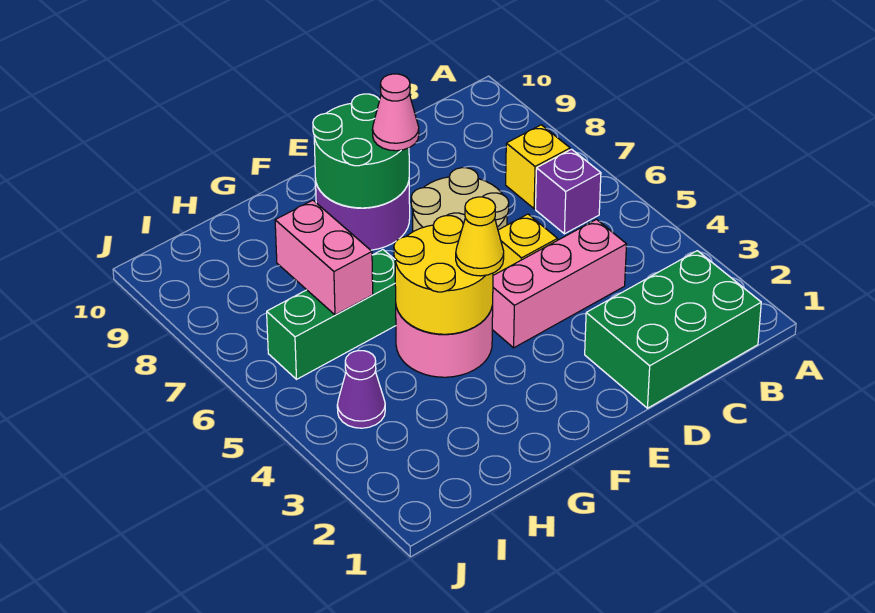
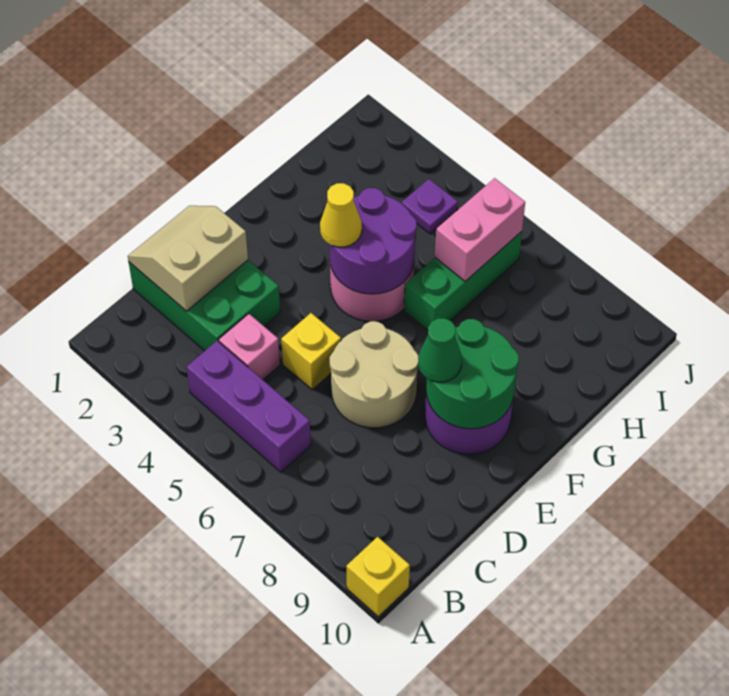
green brick B1:D2 level 1 -> green brick C1:D3 level 1
purple brick B6 level 1 -> purple brick B4:B6 level 1
yellow brick B7 level 1 -> yellow brick A10 level 1
none -> tan slope C1:D2 level 2 top 2
pink brick C4:E4 level 1 -> pink brick C4 level 1
pink cone E8 level 3 -> green cone E8 level 3
yellow round brick F4:G5 level 2 -> purple round brick F4:G5 level 2
pink brick H6:H7 level 2 -> pink brick H6:I6 level 2
purple cone I4 level 1 -> purple plate I4 level 1

